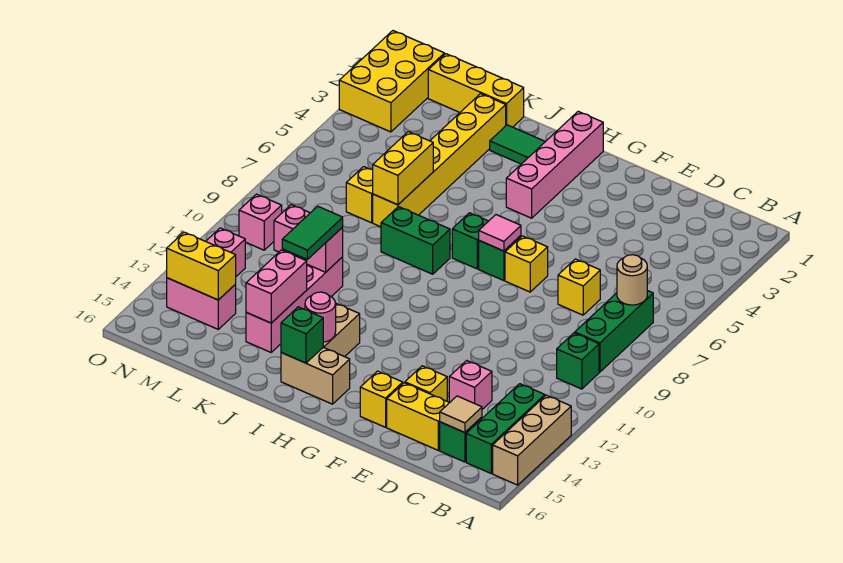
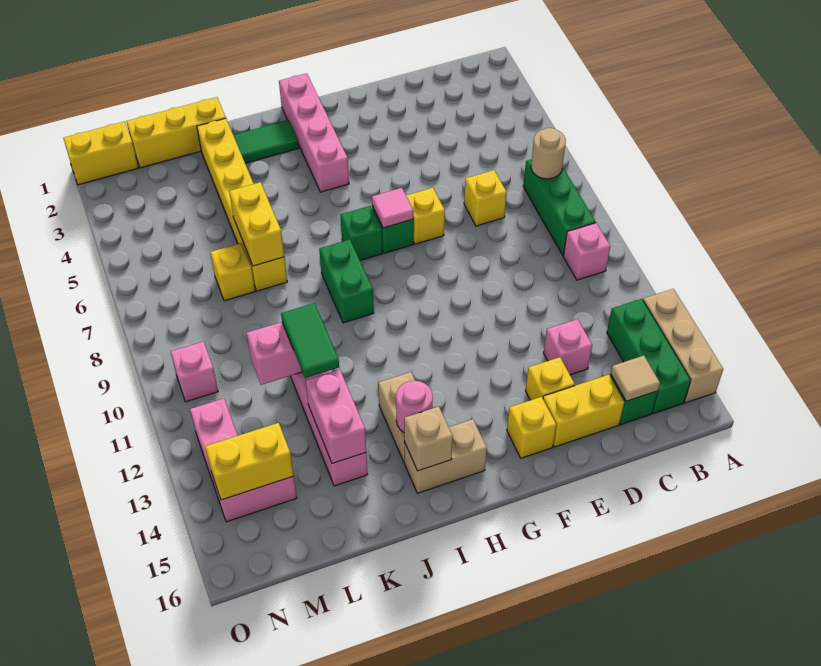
green brick B10 level 1 -> pink brick B10 level 1
green brick I8:J8 level 1 -> green brick I8:I9 level 1
green brick I15 level 2 -> tan brick I15 level 2
yellow brick N1:O3 level 1 -> yellow brick N1:O1 level 1

